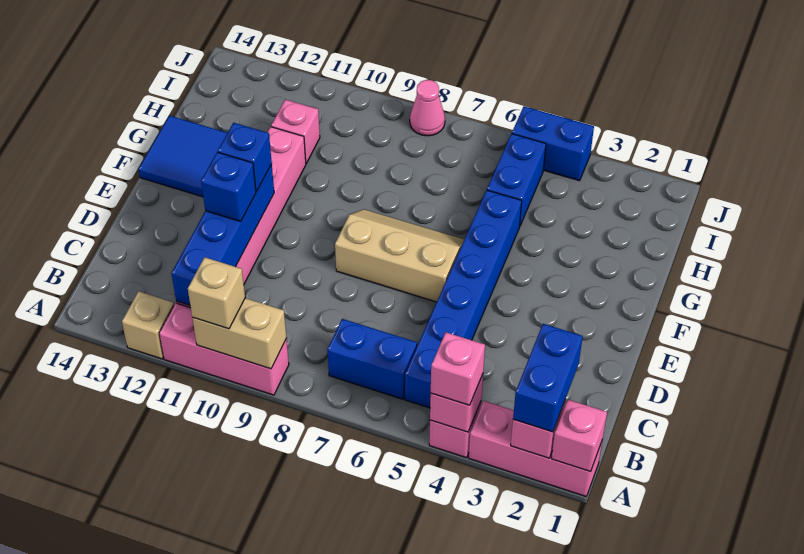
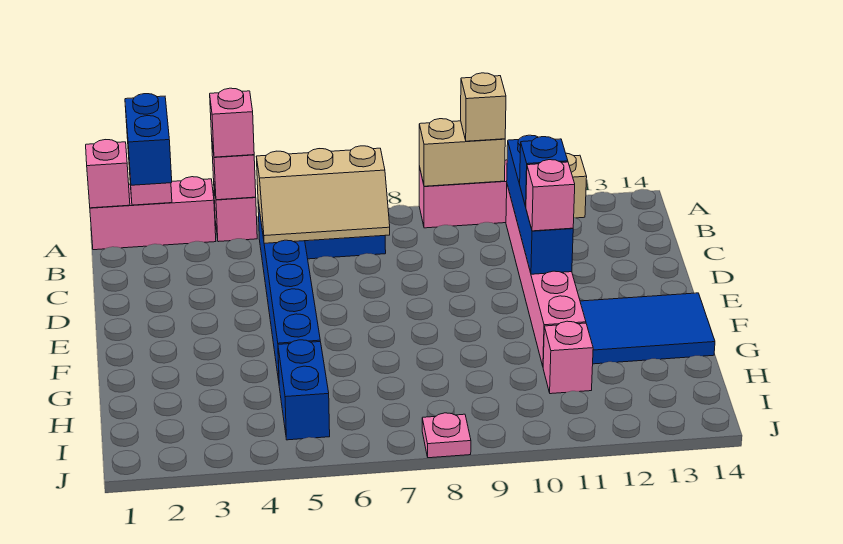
tan slope E6:F8 level 1 top E -> tan slope B5:C7 level 2 top B
blue brick E11 level 3 -> pink brick E11 level 3
blue brick J4:J5 level 1 -> none
pink cone J8 level 1 -> pink plate J8 level 1

